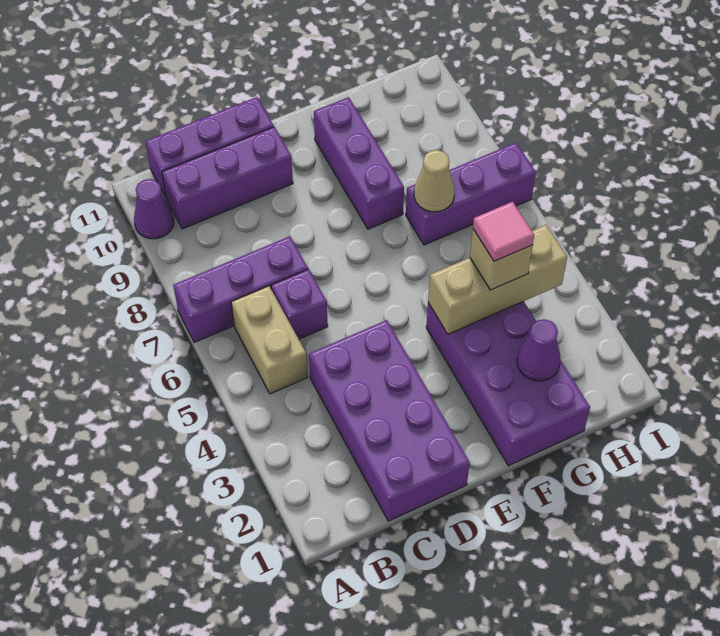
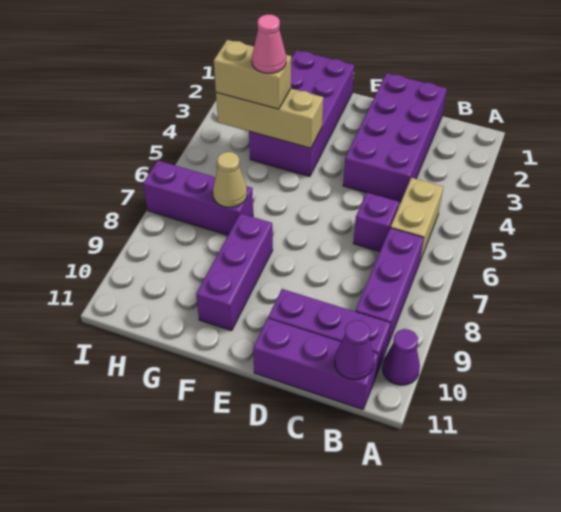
purple brick A7:C7 level 1 -> purple brick B7:B9 level 1
purple cone G2 level 2 -> purple cone B11 level 2
tan brick G4 level 3 -> tan brick G4:H4 level 3
pink tile G4 level 4 -> pink cone G4 level 4

